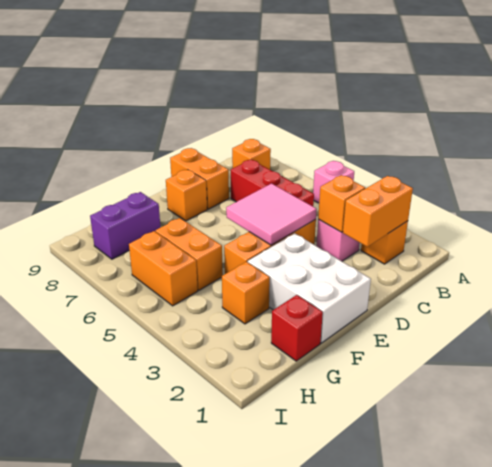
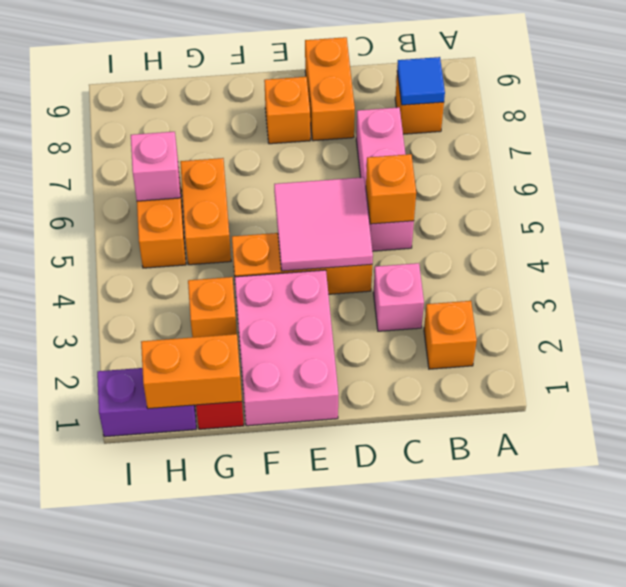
pink brick A5 level 1 -> pink brick H6 level 2
orange brick B2:C2 level 2 -> orange brick G1:H1 level 2
none -> blue tile B8 level 2
orange brick C3 level 2 -> orange brick C5 level 2
red brick C5:C7 level 1 -> pink brick C5:C7 level 1
white brick E1:F3 level 1 -> pink brick E1:F3 level 1
purple brick G8:H8 level 1 -> purple brick H1:I1 level 1

